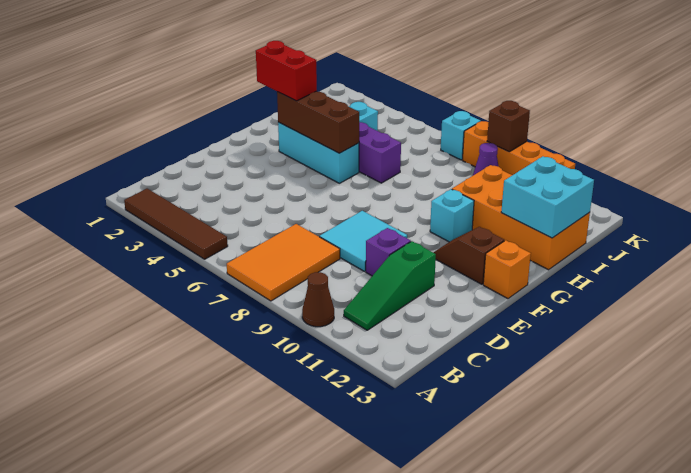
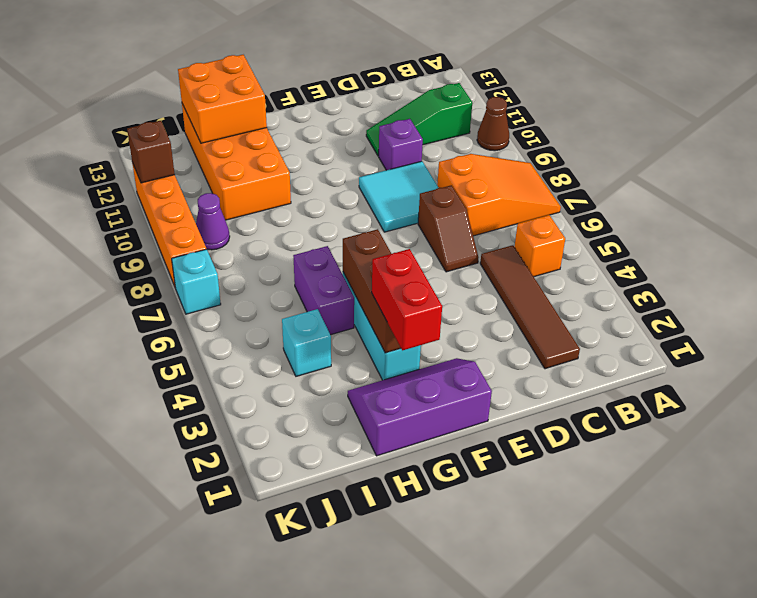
brown tile A2:A5 level 1 -> brown tile C2:C5 level 1
orange tile A7:C8 level 1 -> orange slope A7:C8 level 1 top C
green slope B11:D11 level 1 top D -> green slope B11:D11 level 1 top B
none -> purple slope F1:H2 level 1 top 1
brown slope F11:F12 level 1 top 12 -> brown slope D6:D7 level 1 top 7
orange brick F13 level 1 -> orange brick B5 level 1
cyan brick G10 level 1 -> none
cyan brick H12:I13 level 2 -> orange brick H12:I13 level 2
brown brick K9 level 2 -> brown brick K11 level 2

